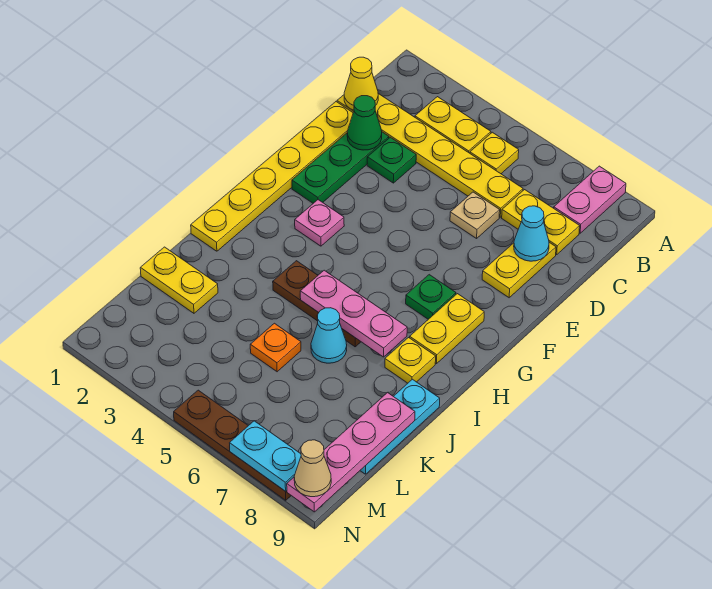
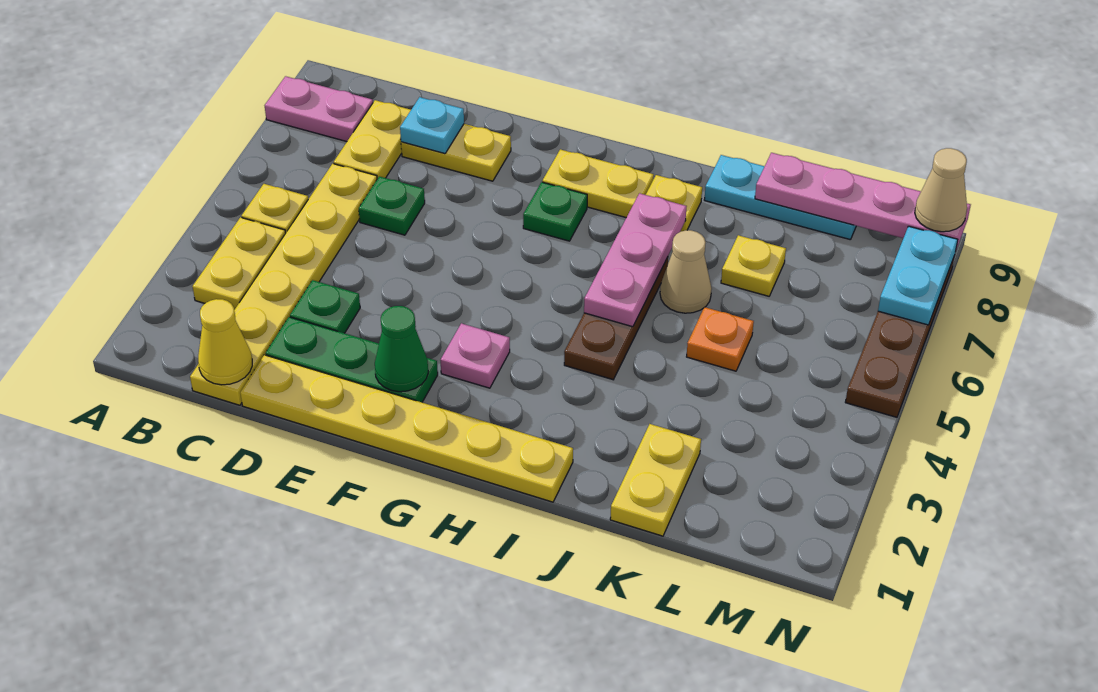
green cone D2 level 2 -> green cone F2 level 2
tan plate D6 level 1 -> green plate D6 level 1
cyan cone D8 level 2 -> cyan plate D8 level 2
cyan cone J6 level 1 -> tan cone J6 level 1
none -> yellow plate K7 level 1

